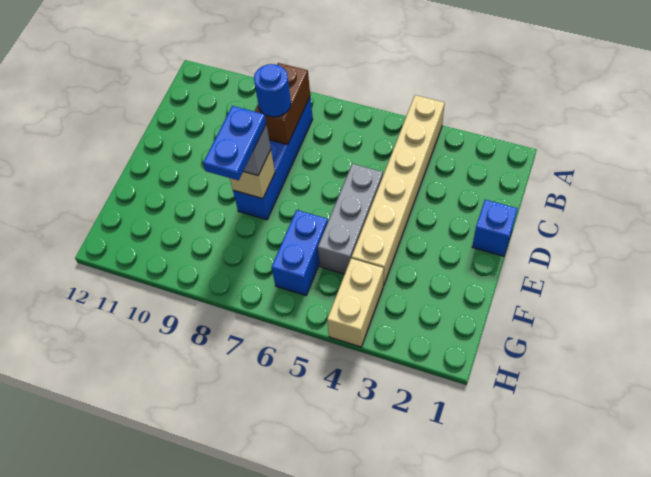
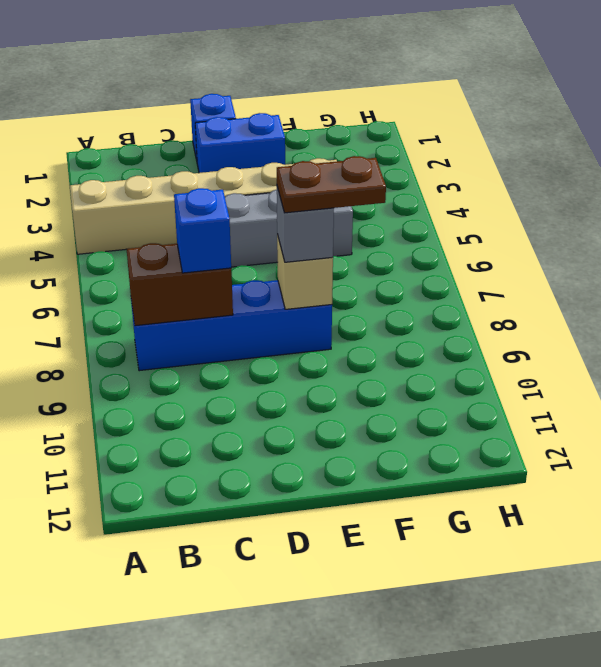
blue round brick C8 level 3 -> blue brick C8 level 3
blue plate E8:F8 level 4 -> brown plate E8:F8 level 4
blue brick F6:G6 level 1 -> blue brick D2:E2 level 1
tan brick G4:H4 level 1 -> none

